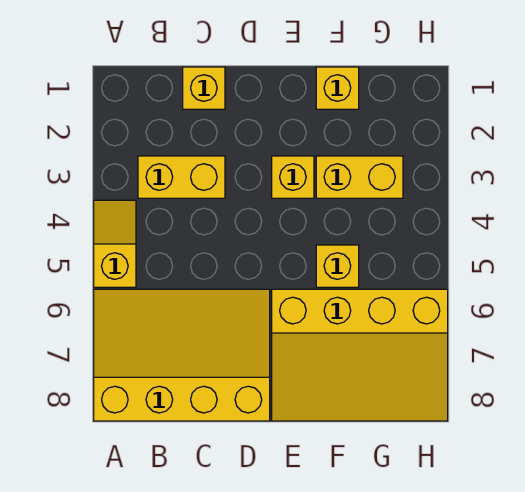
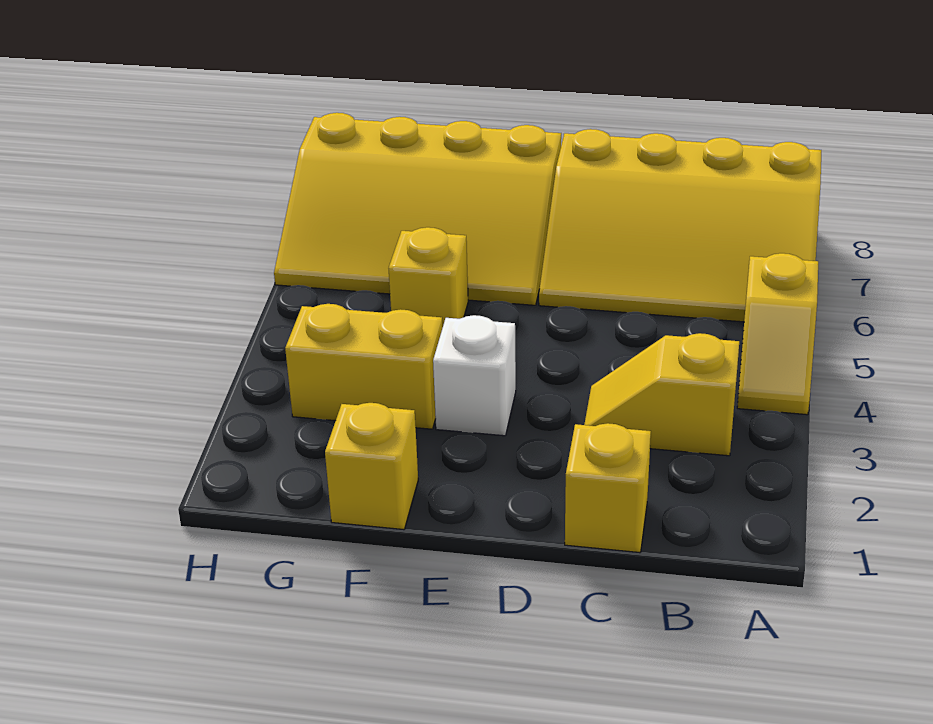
yellow brick B3:C3 level 1 -> yellow slope B3:C3 level 1 top B
yellow brick E3 level 1 -> white brick E3 level 1
yellow slope E6:H8 level 1 top 6 -> yellow slope E6:H8 level 1 top 8

